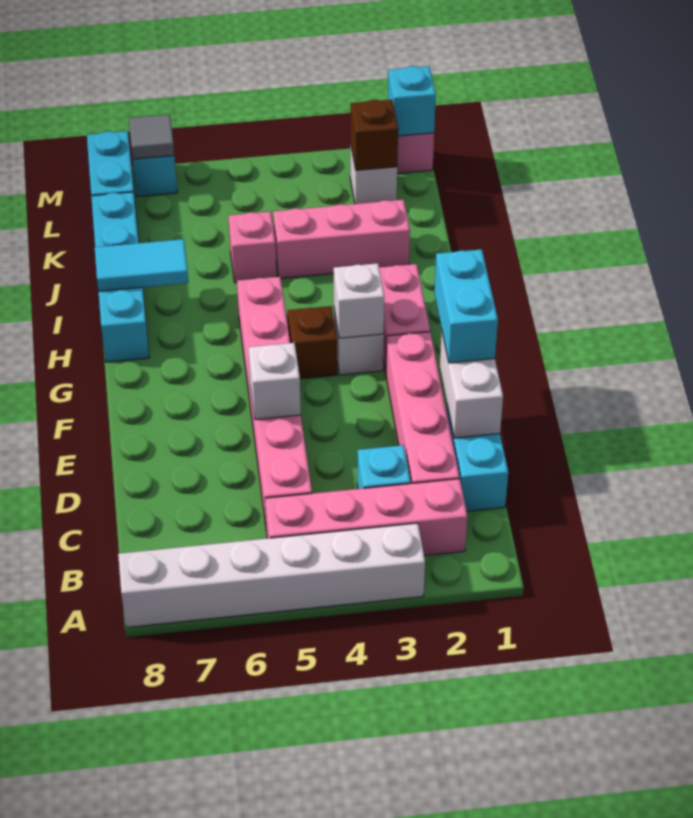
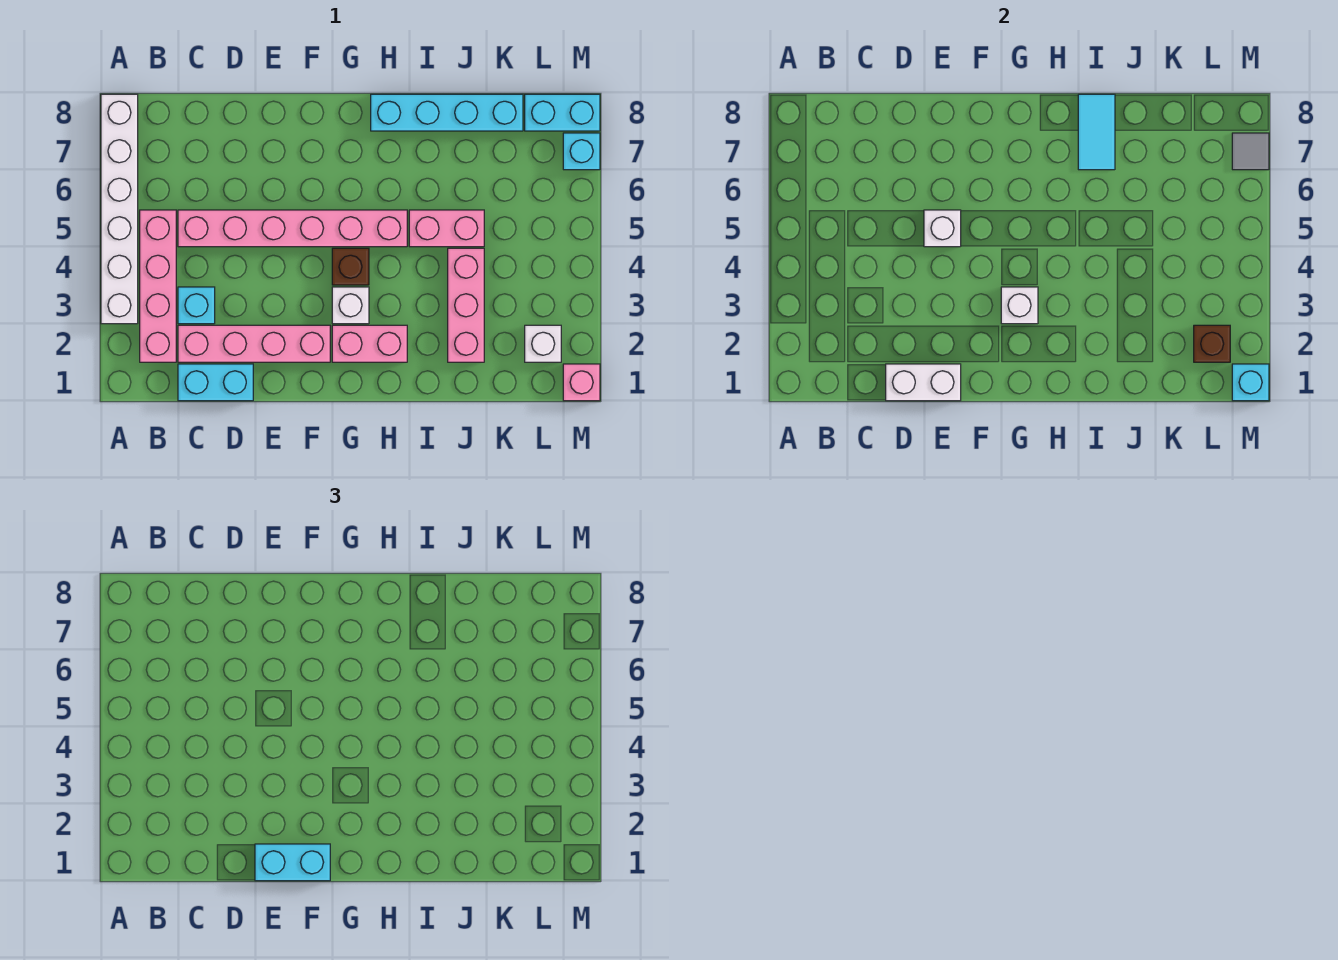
pink brick J5 level 1 -> pink brick I5:J5 level 1

